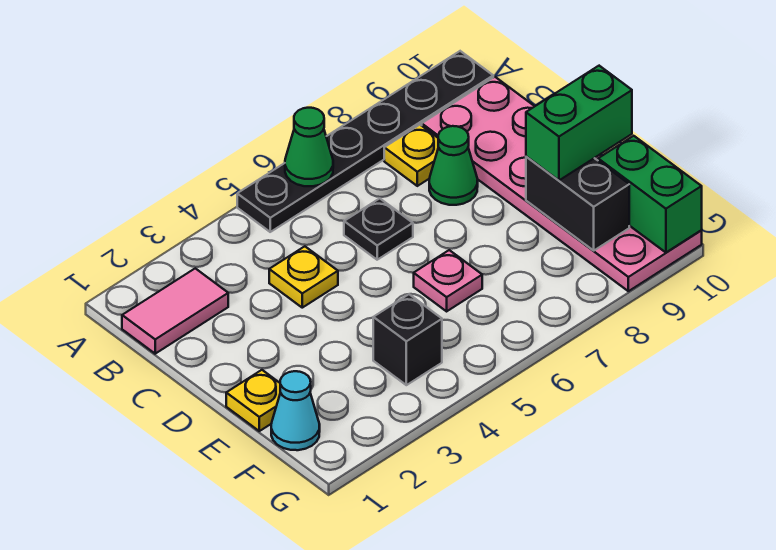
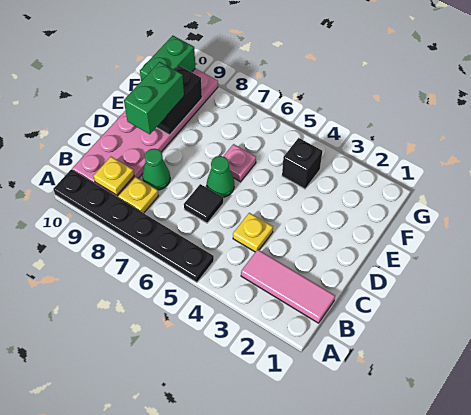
green cone A6 level 2 -> green cone D6 level 1
pink tile B1:B2 level 1 -> pink tile B1:B3 level 1
black plate C6 level 1 -> black tile C6 level 1
yellow plate E1 level 1 -> yellow plate B9 level 2
green brick E9:E10 level 3 -> green brick D9:E9 level 3
cyan cone F1 level 1 -> none

